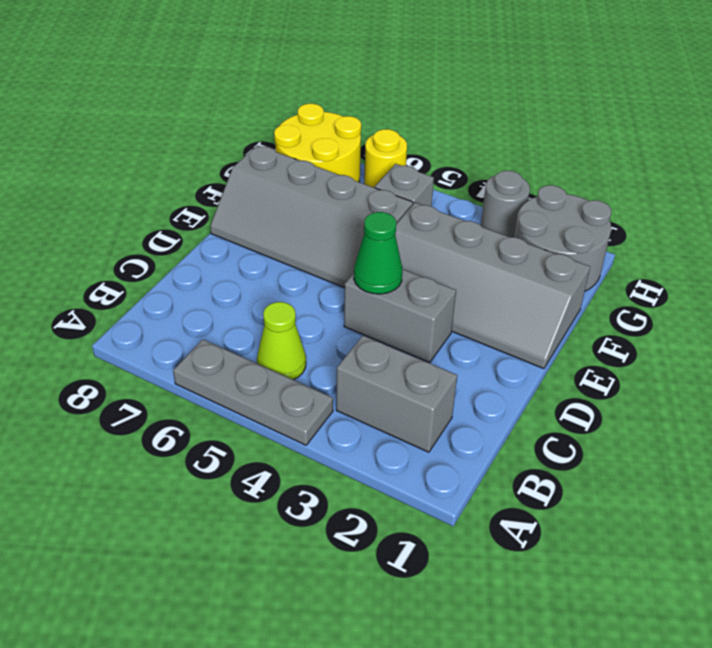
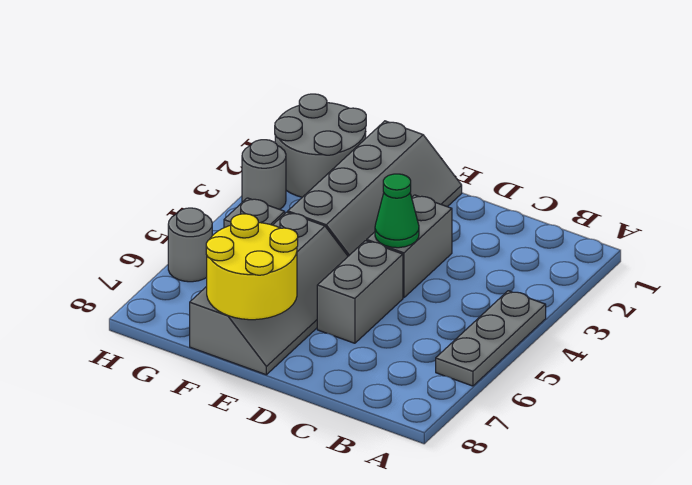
grey brick B2:B3 level 1 -> grey brick D5:D6 level 1
lime cone B5 level 1 -> none
yellow round brick G7:H8 level 1 -> yellow round brick E7:F8 level 2
yellow round brick H6 level 1 -> grey round brick H6 level 1

